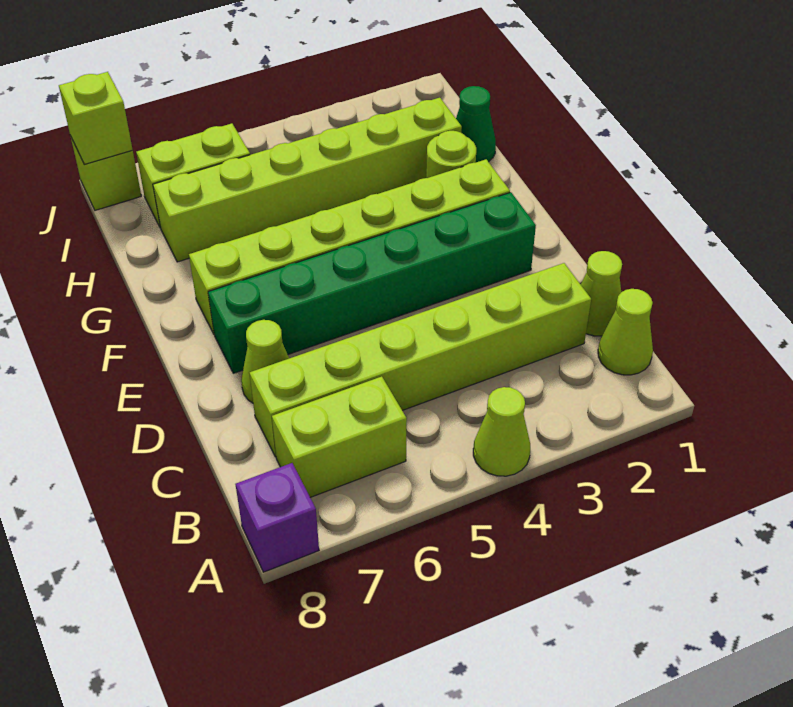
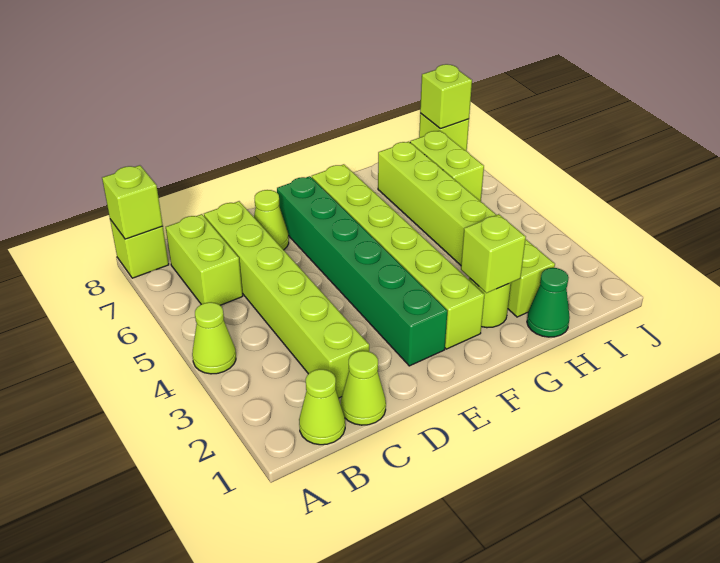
purple brick A8 level 1 -> lime brick A8 level 1
none -> lime brick A8 level 2
none -> lime brick G2 level 2

